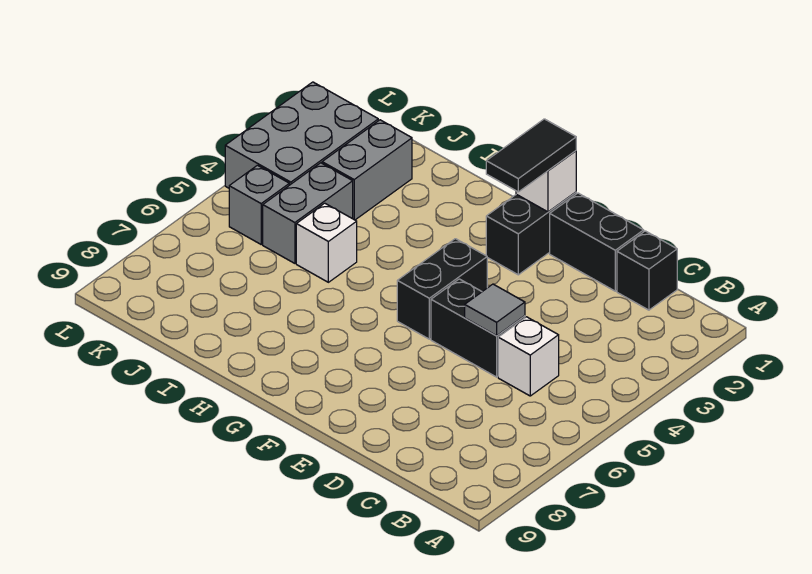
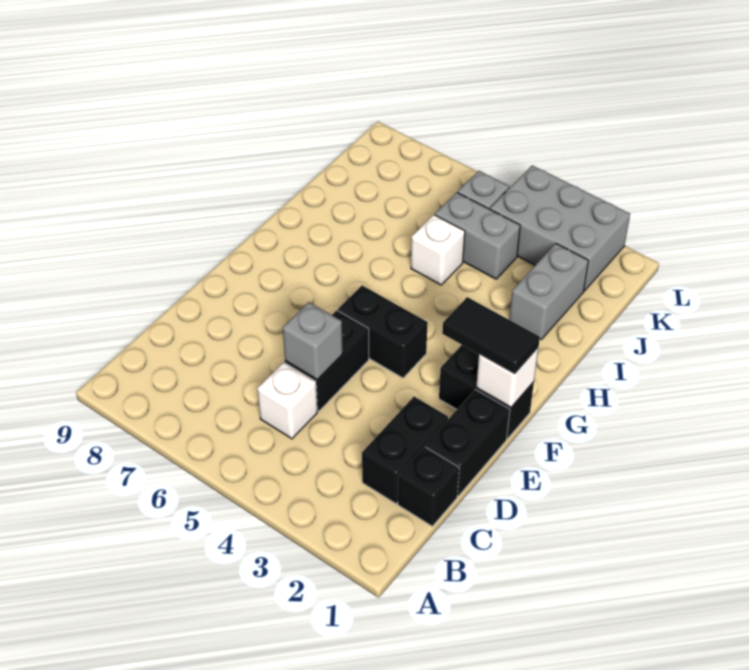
none -> black brick C2:D2 level 1
grey tile D5 level 2 -> grey brick D5 level 2
grey brick J2:J3 level 1 -> grey brick I2:J2 level 1

